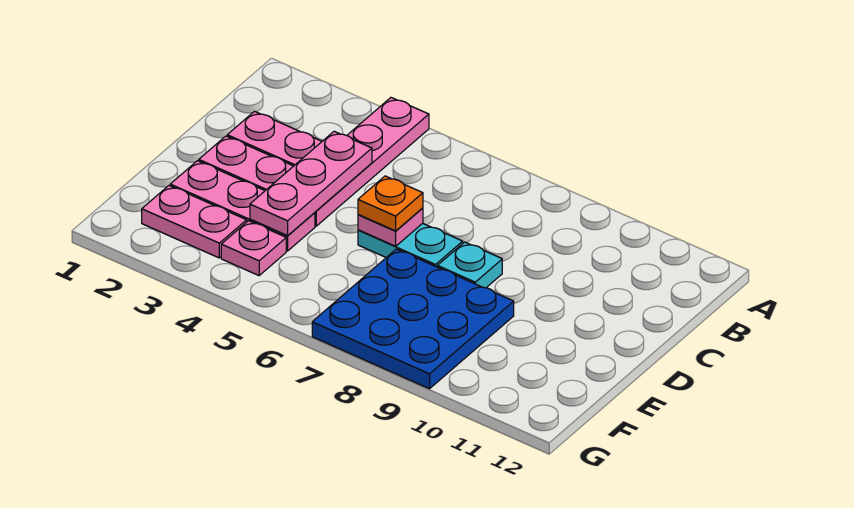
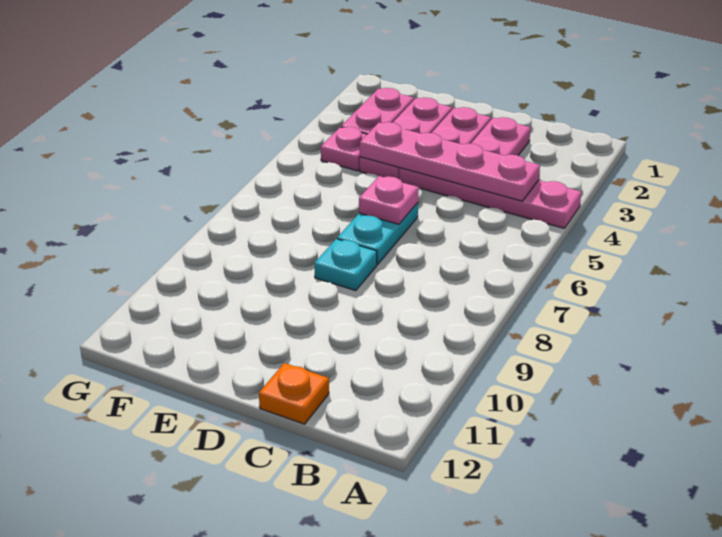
pink plate C4:E4 level 2 -> pink plate B4:E4 level 2
orange plate D6 level 3 -> orange plate C12 level 1
blue plate E7:G9 level 1 -> none

